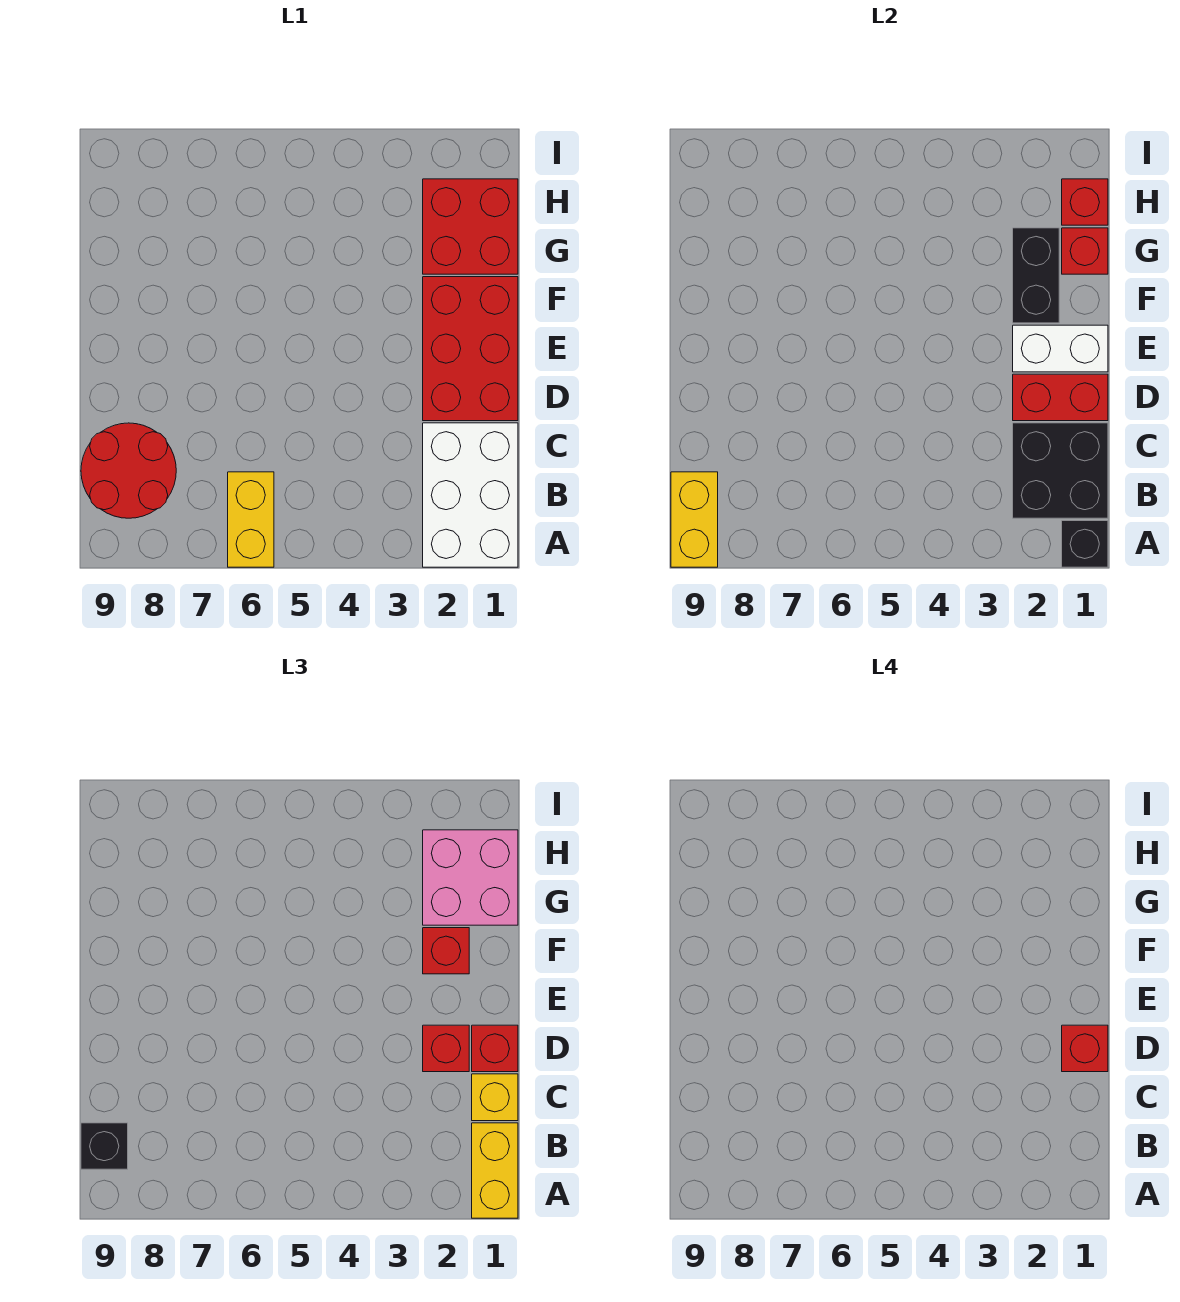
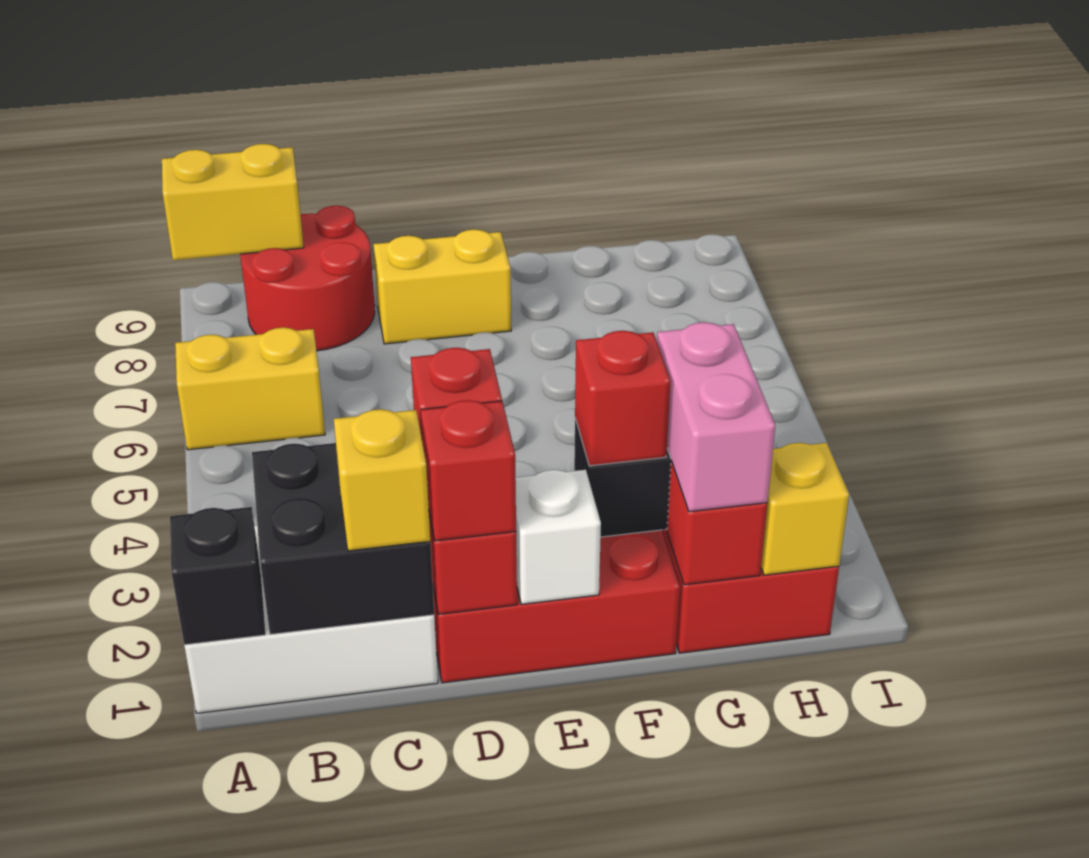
yellow brick A1:B1 level 3 -> yellow brick D8:E8 level 1
black brick B9 level 3 -> none
red brick D1 level 4 -> none
white brick E1:E2 level 2 -> white brick E1 level 2
pink brick G1:H2 level 3 -> pink brick G1:G2 level 3
red brick H1 level 2 -> yellow brick H1 level 2

